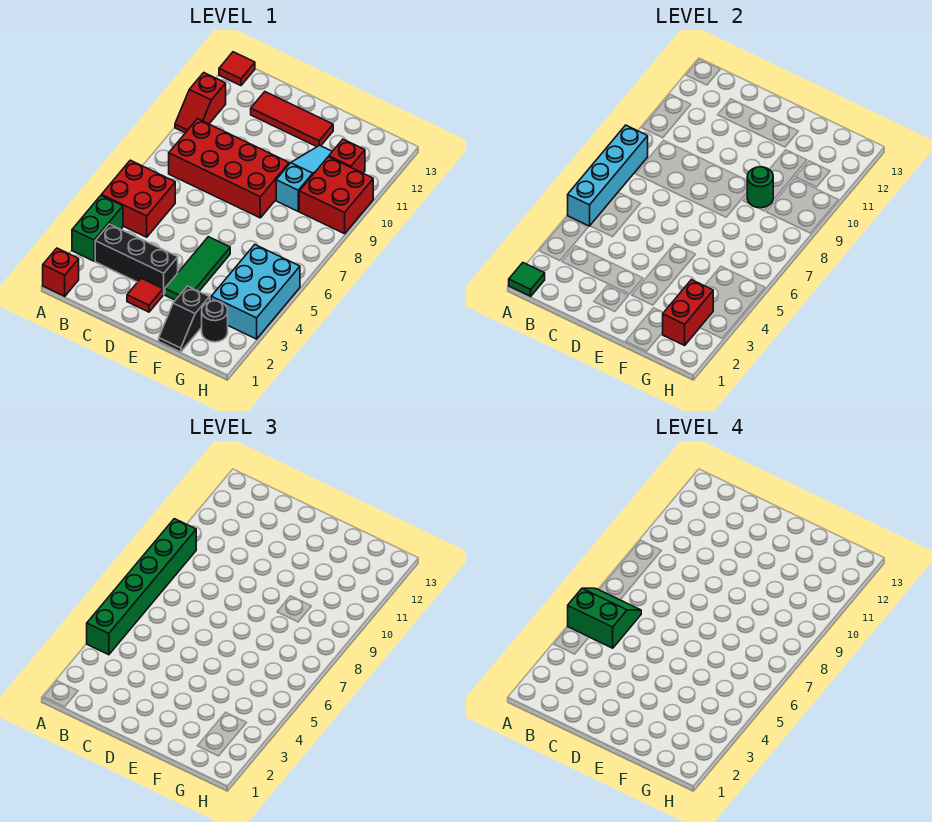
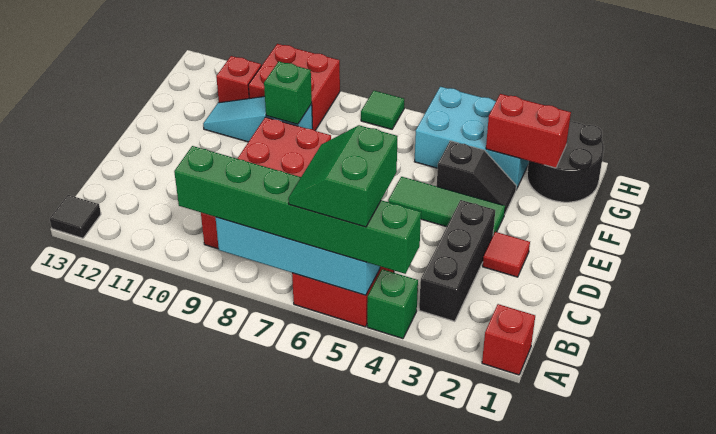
green tile A1 level 2 -> green tile H7 level 1
green brick A3:A4 level 1 -> green brick A4 level 1
red slope A10:A11 level 1 top 11 -> none
red tile A13 level 1 -> black tile A13 level 1
red tile C12:E12 level 1 -> none
black slope F1:F2 level 1 top 2 -> black slope F3:F4 level 1 top 4
green round brick F9 level 2 -> green brick F9 level 2
black round brick G2 level 1 -> black round brick G1:H2 level 1

